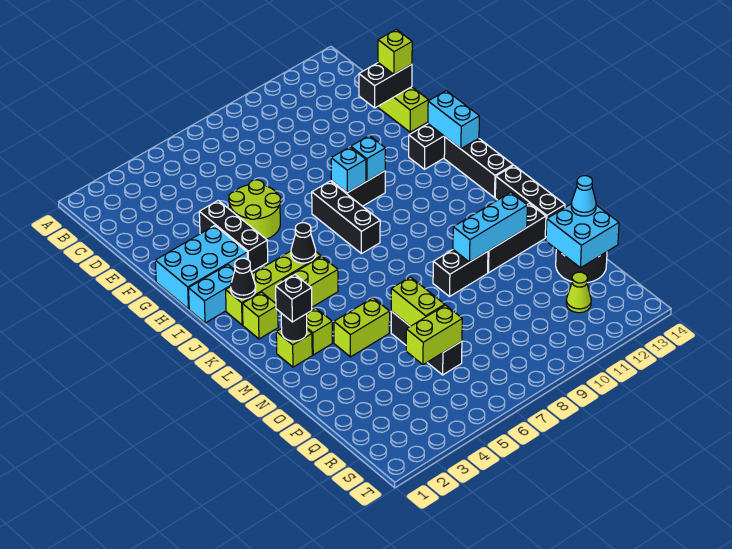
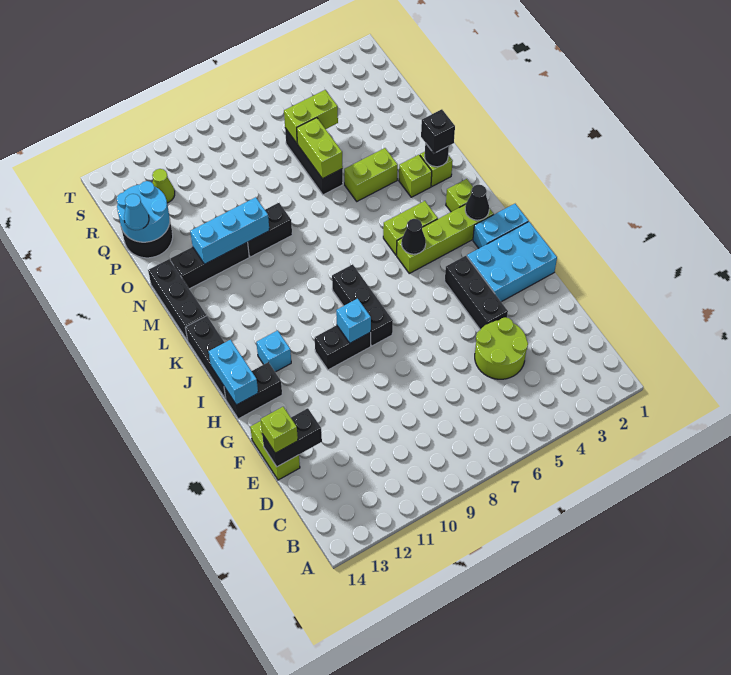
lime round brick F5:G6 level 1 -> lime round brick D4:E5 level 1
cyan brick H10 level 2 -> cyan brick I12 level 1
cyan brick P13:Q14 level 2 -> cyan round brick P13:Q14 level 2

